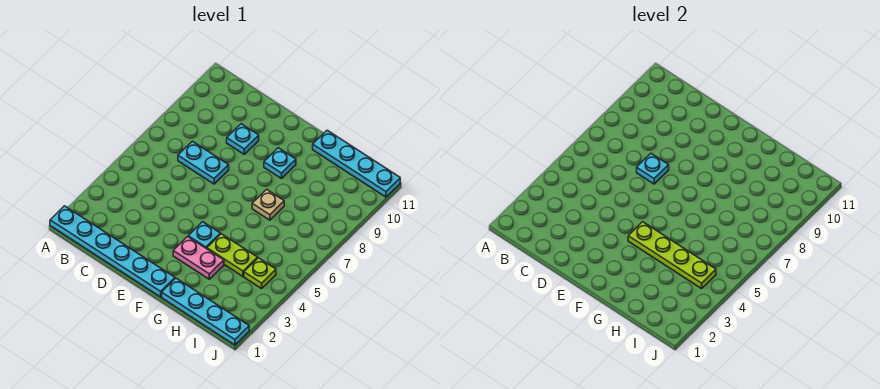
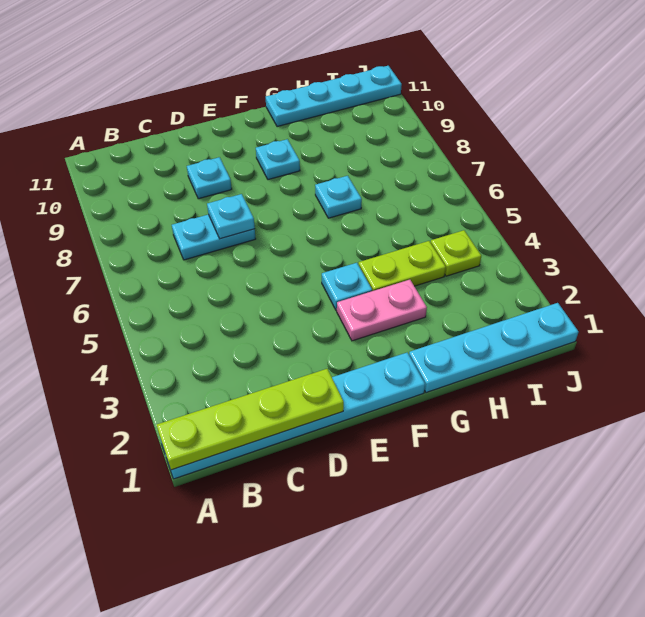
lime plate F4:I4 level 2 -> lime plate A1:D1 level 2
tan plate G7 level 1 -> cyan plate G7 level 1

